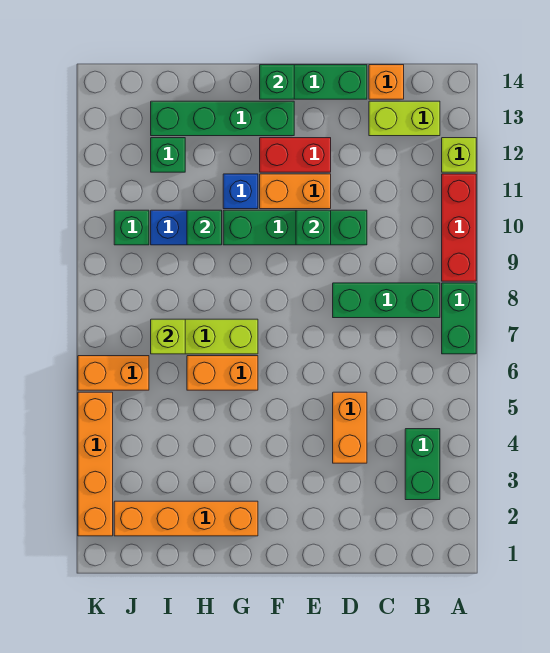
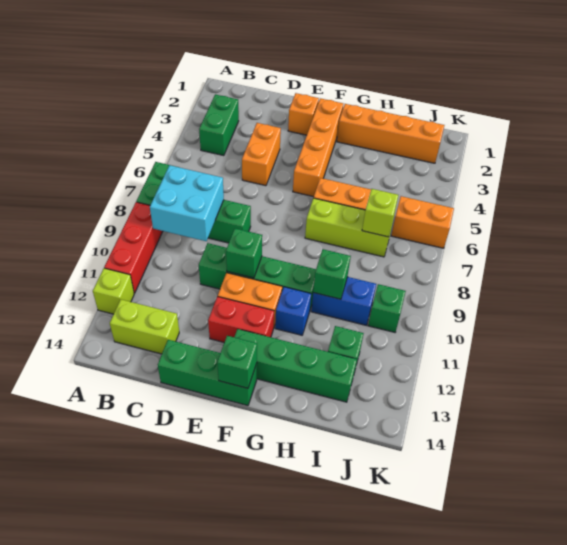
none -> cyan brick B8:C9 level 2
orange brick C14 level 1 -> orange brick E2 level 1
orange brick K2:K5 level 1 -> orange brick F2:F5 level 1

